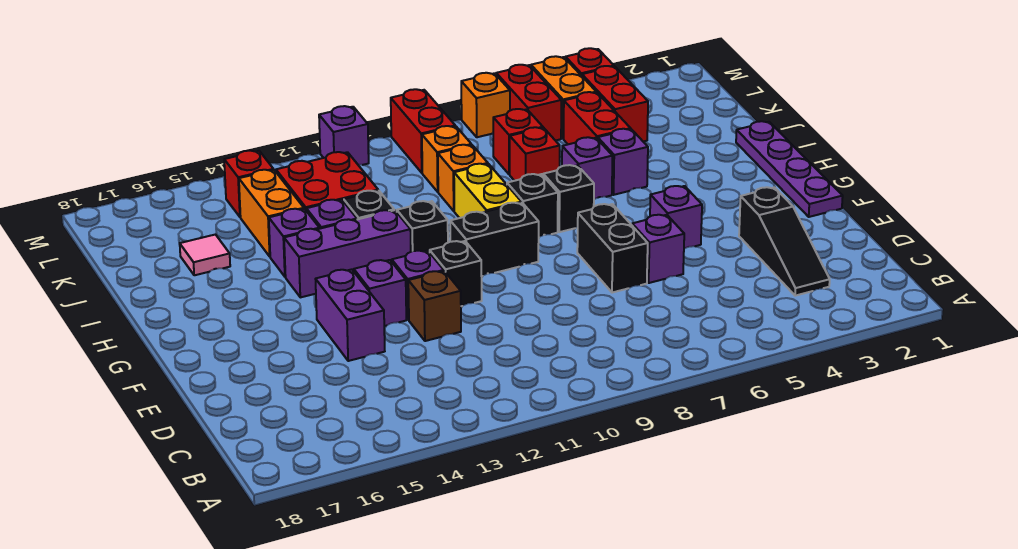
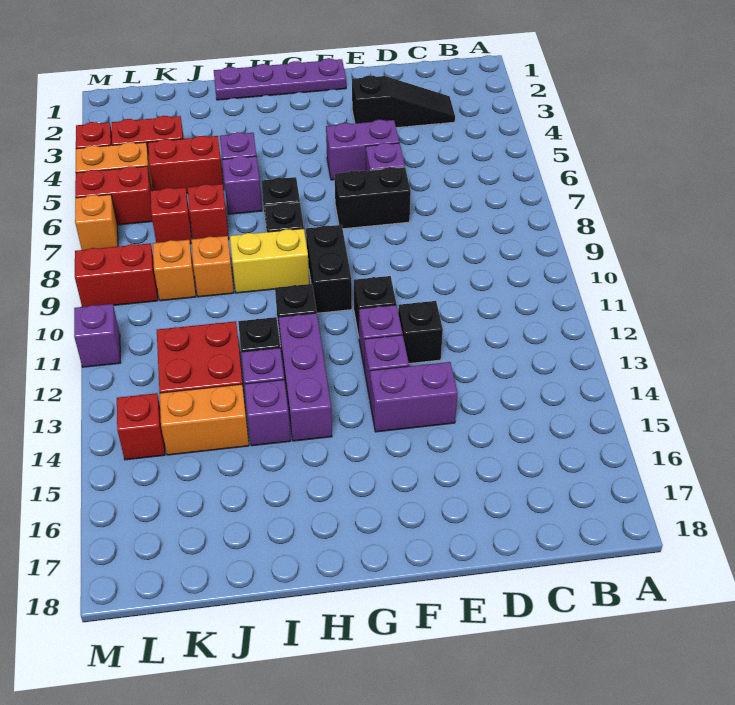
brown brick E12 level 1 -> black brick E12 level 1
purple brick F5 level 1 -> purple brick E5:F5 level 1
pink tile J16 level 1 -> none

